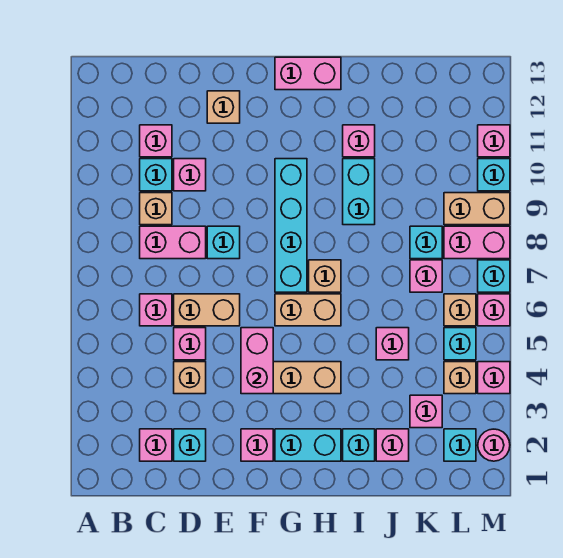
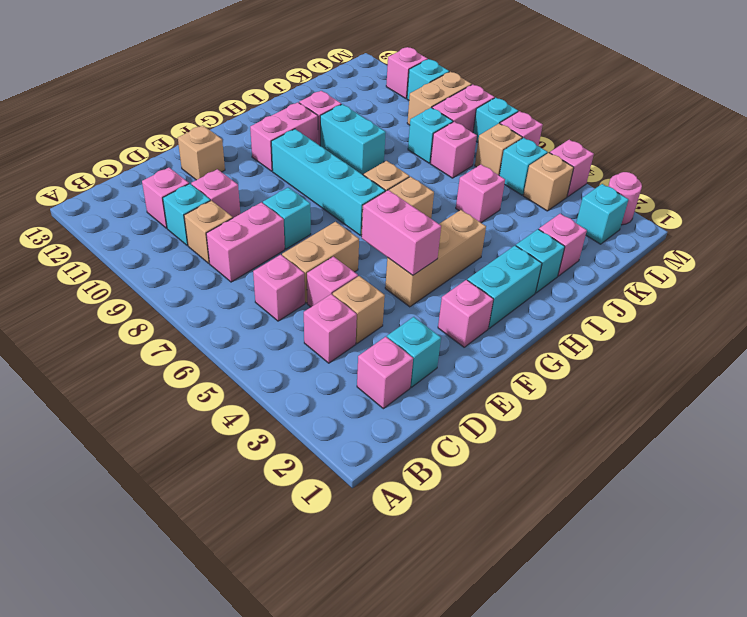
pink brick G13:H13 level 1 -> pink brick G11:H11 level 1
pink brick K3 level 1 -> pink brick C4 level 1

